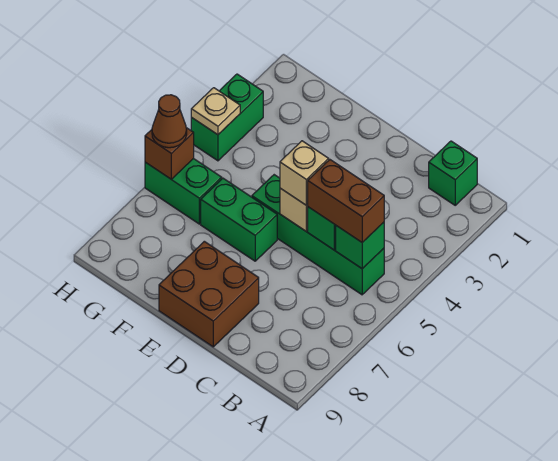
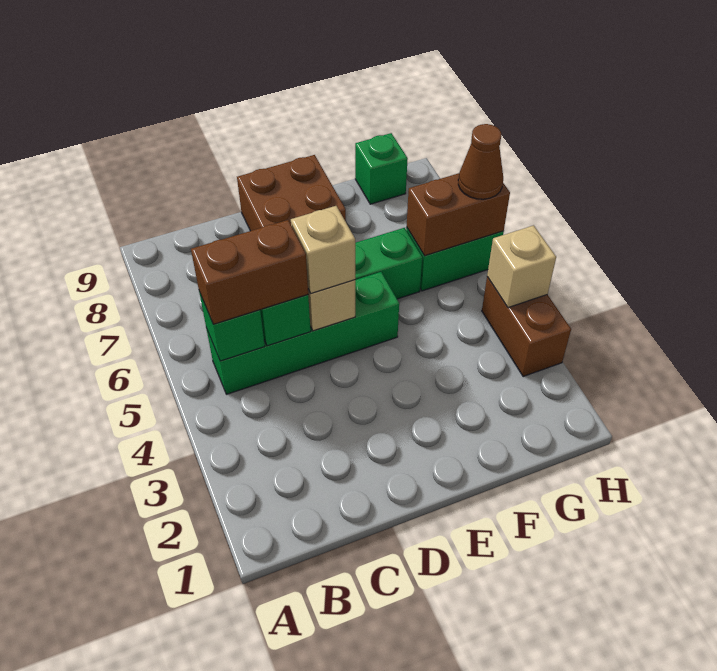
green brick B1 level 1 -> green brick G9 level 1
green brick H3:H4 level 1 -> brown brick H3:H4 level 1
tan plate H4 level 2 -> tan brick H4 level 2
brown brick H6 level 2 -> brown brick G6:H6 level 2

